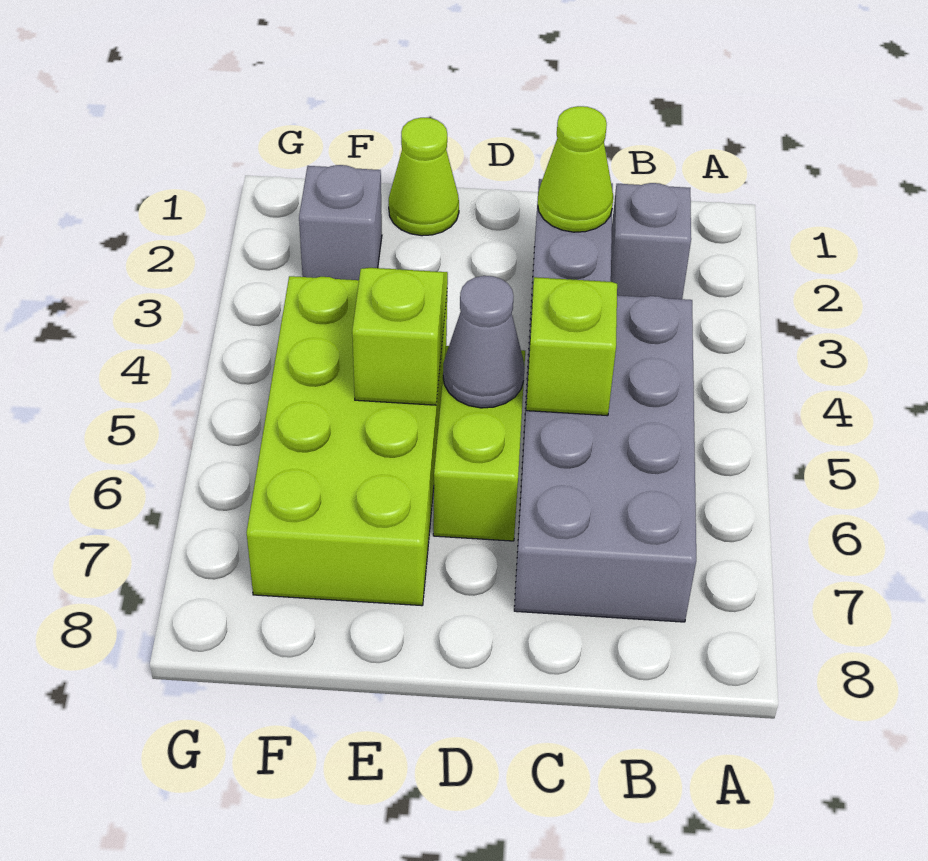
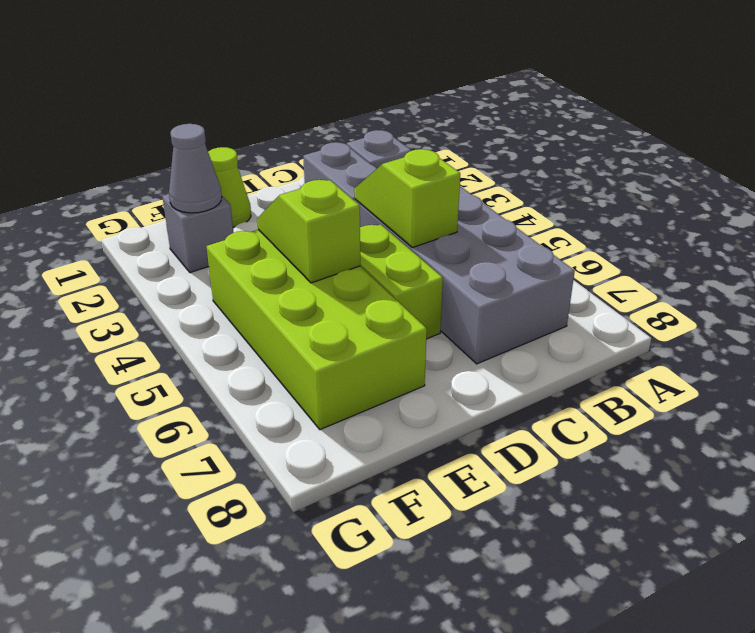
lime cone C2 level 2 -> none
grey cone D5 level 2 -> grey cone F2 level 2

